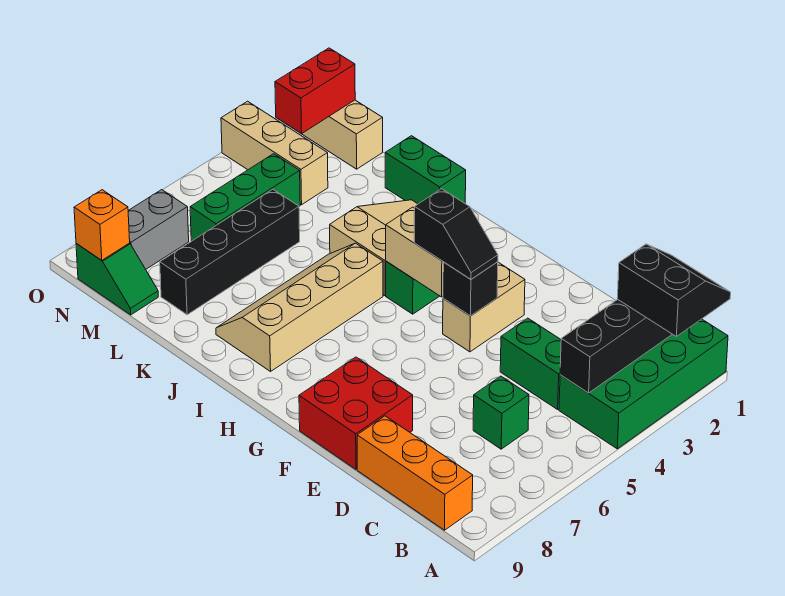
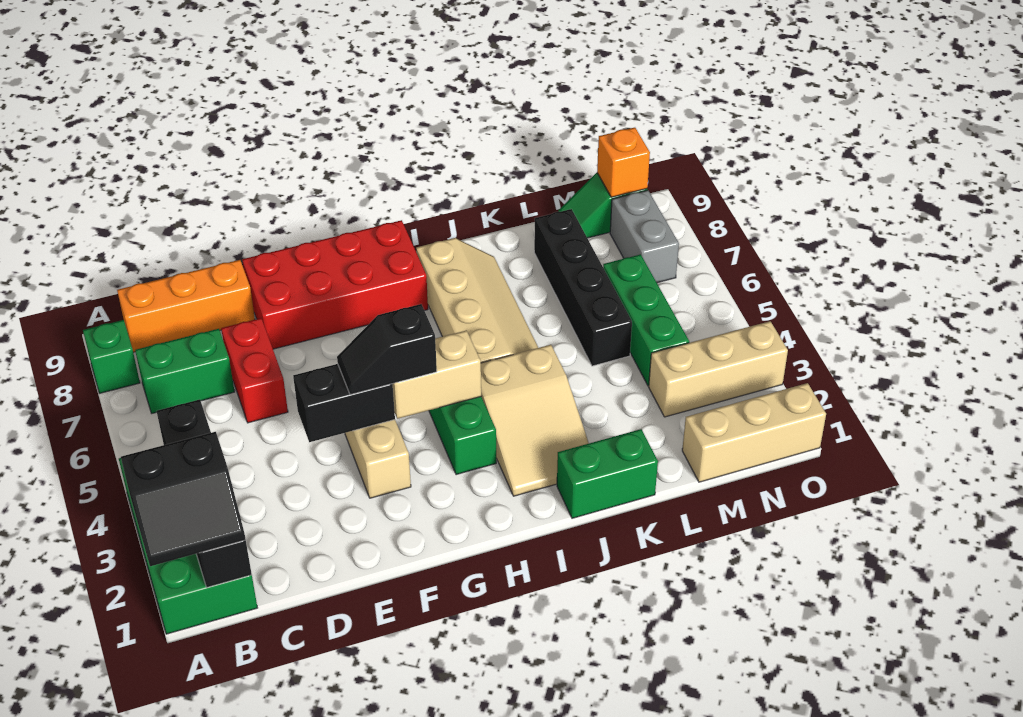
green brick C4:D4 level 1 -> green brick B7:C7 level 1
green brick C6 level 1 -> green brick A8 level 1
red brick E8:F9 level 1 -> red brick E8:H9 level 1
black brick F4 level 2 -> black brick E4:F4 level 2
red brick N1:N2 level 2 -> red brick D6:D7 level 1

